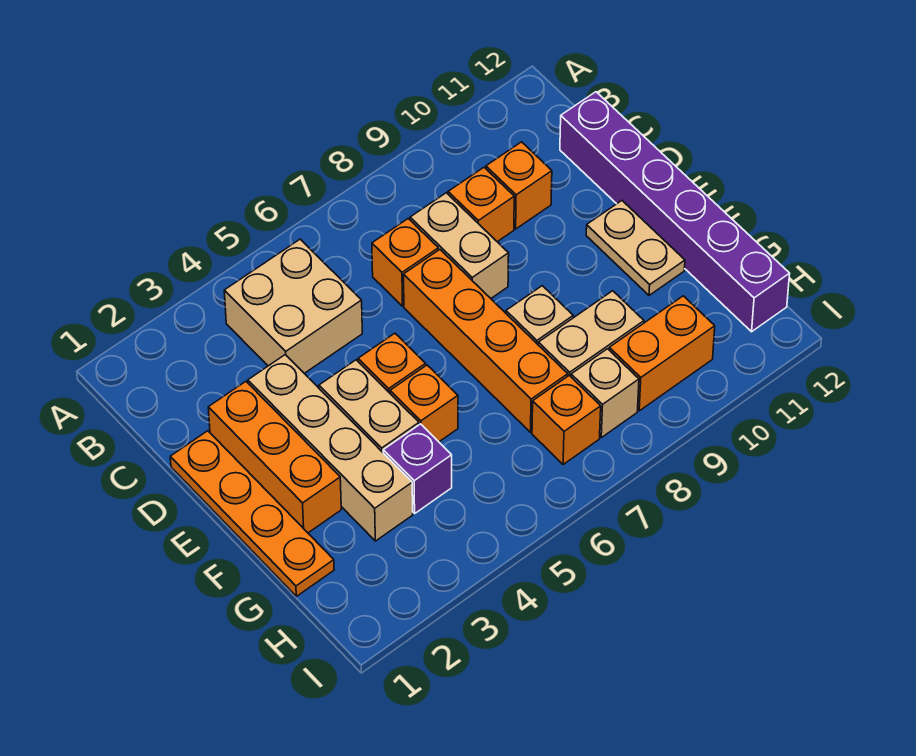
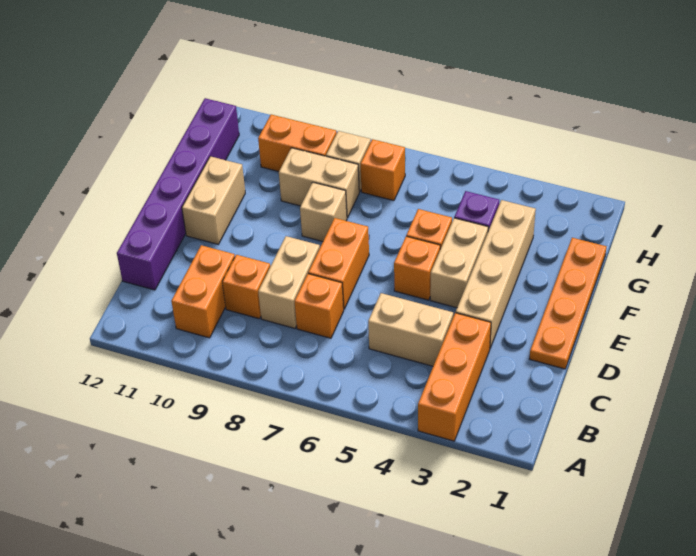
tan brick B4:C5 level 1 -> tan brick C4:C5 level 1
orange brick C10 level 1 -> orange brick B10:C10 level 1
orange brick D2:F2 level 1 -> orange brick A3:C3 level 1
orange brick D7:G7 level 1 -> orange brick D7:E7 level 1
tan plate E11:F11 level 1 -> tan brick E11:F11 level 1

